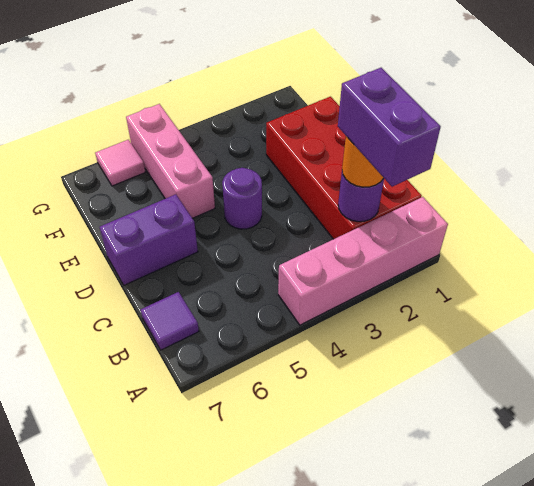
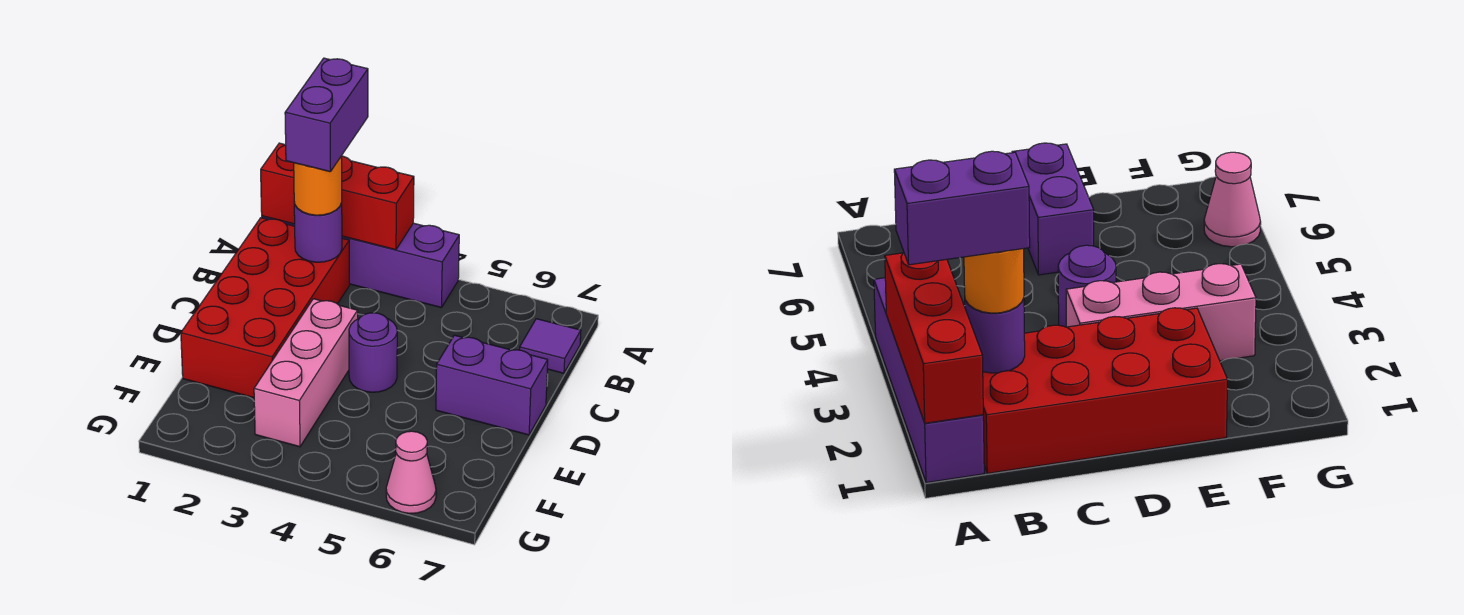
pink brick A1:A4 level 1 -> purple brick A1:A4 level 1
none -> red brick A1:A3 level 2
pink brick E5:G5 level 1 -> pink brick D3:F3 level 1
pink tile G6 level 1 -> pink cone G6 level 1

